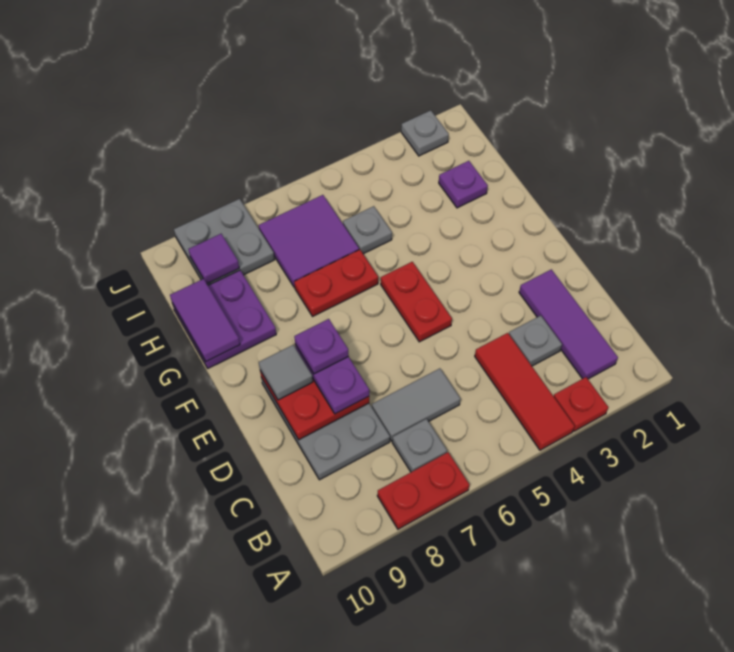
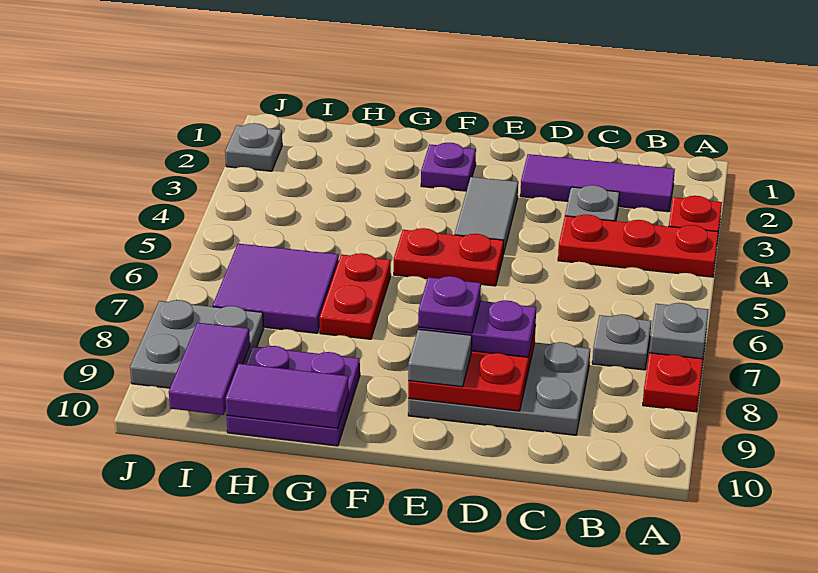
red tile A4:C4 level 1 -> red plate A4:C4 level 1
grey tile C6:C7 level 1 -> grey tile E3:E4 level 1
purple plate H2 level 1 -> purple plate F2 level 1
grey plate H5 level 1 -> grey plate A7 level 2
purple tile I9 level 2 -> purple tile I9:I10 level 2

